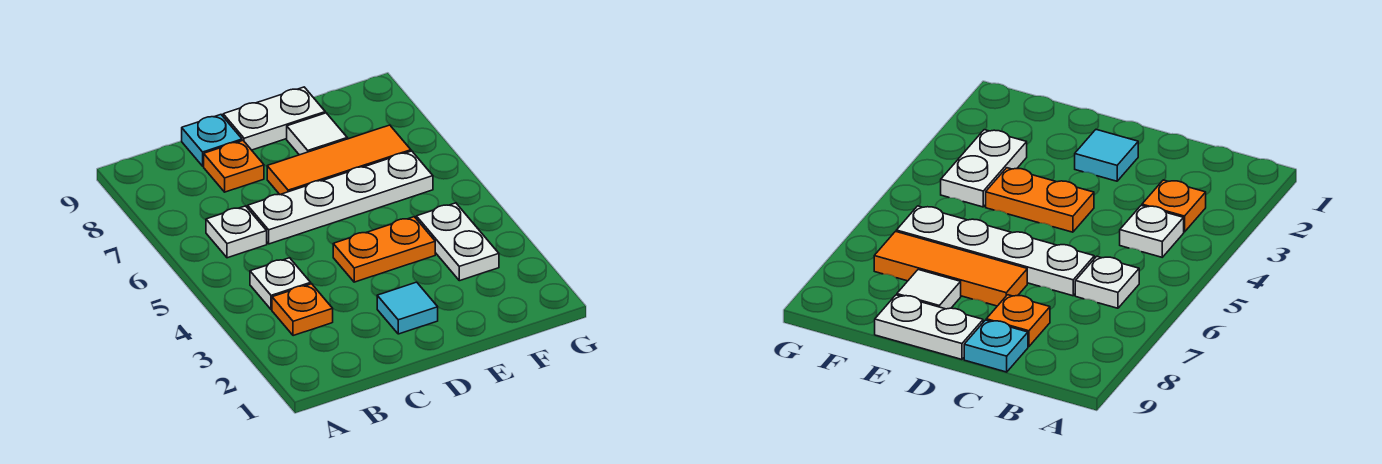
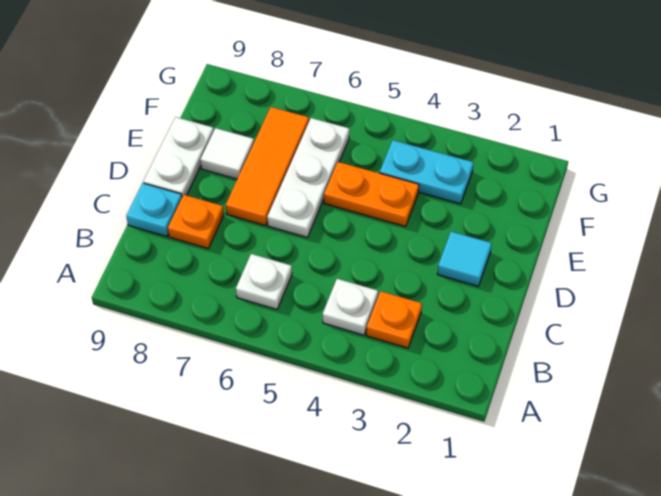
white plate C6:F6 level 1 -> white plate D6:F6 level 1
orange plate D4:E4 level 1 -> orange plate E4:E5 level 1
white plate F3:F4 level 1 -> cyan plate F3:F4 level 1

